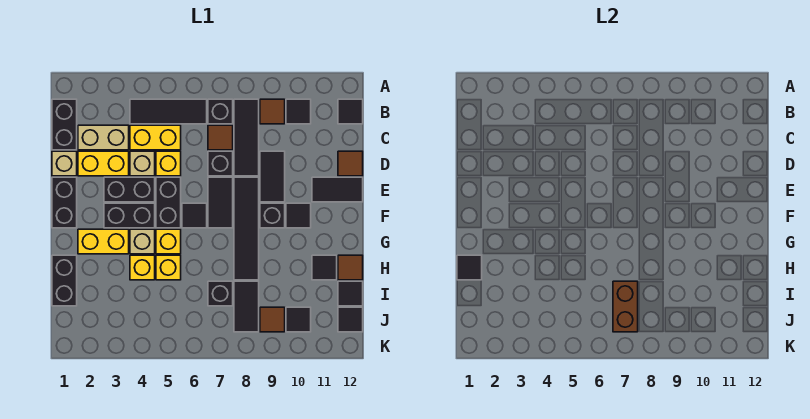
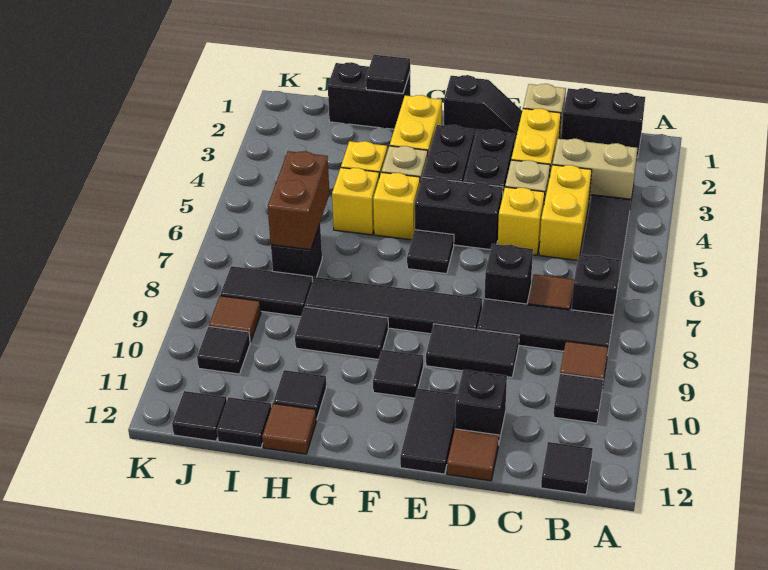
tan brick C2:C3 level 1 -> tan brick B3:C3 level 1
black brick E1:F1 level 1 -> black slope E1:F1 level 1 top F
black tile E7:F7 level 1 -> black tile G9:H9 level 1
black brick F9 level 1 -> black brick D11 level 1
brown brick I7:J7 level 2 -> brown brick I6:I7 level 2

